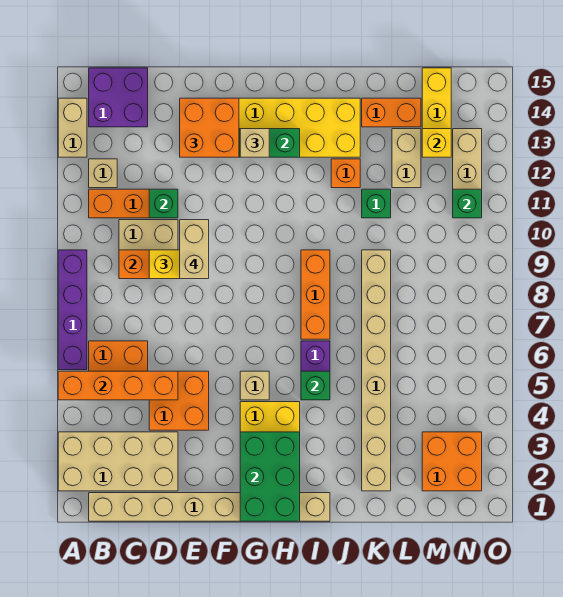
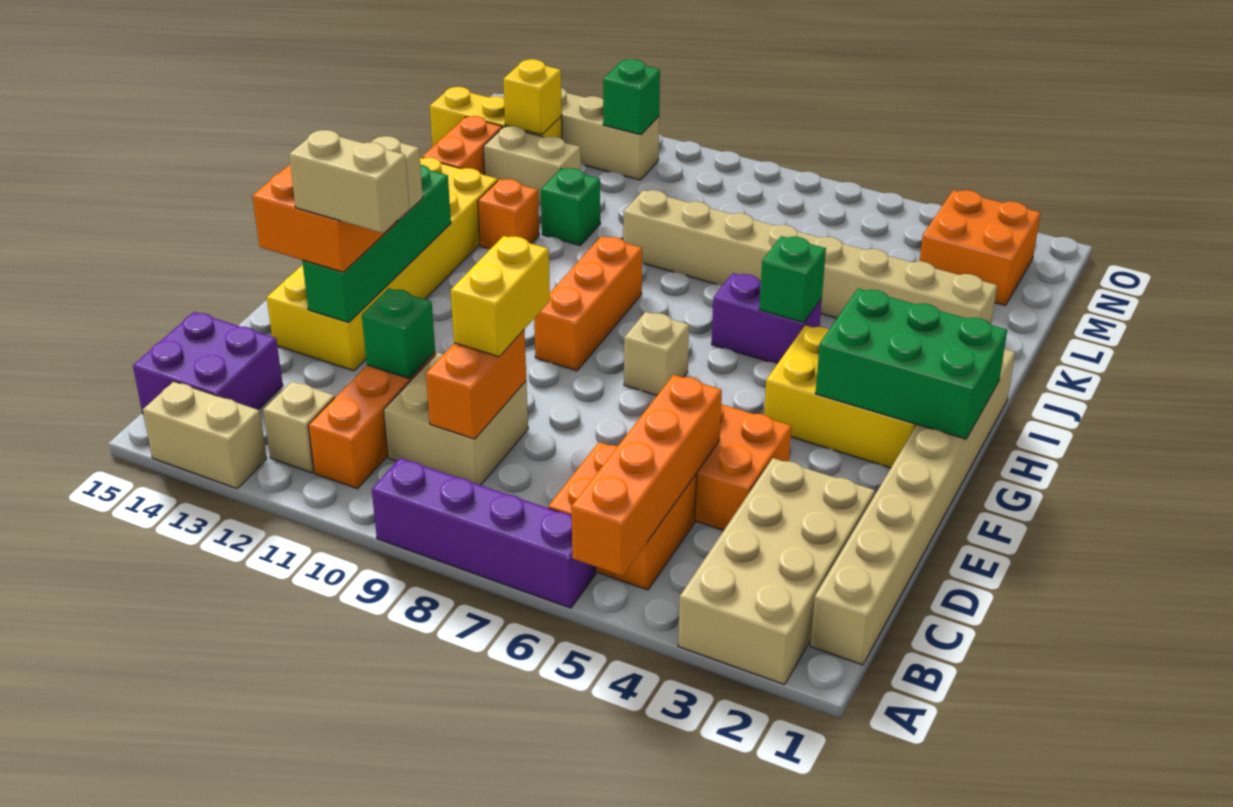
tan brick E9:E10 level 4 -> tan brick E12:E13 level 4
tan brick G5 level 1 -> tan brick G7 level 1
orange brick I7:I9 level 1 -> orange brick G9:I9 level 1

